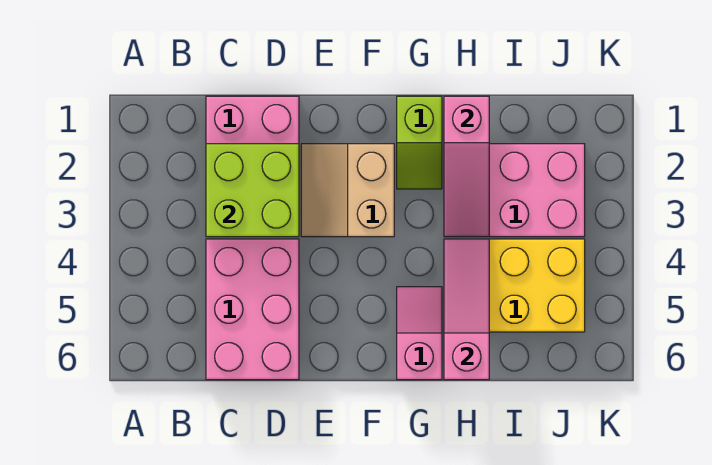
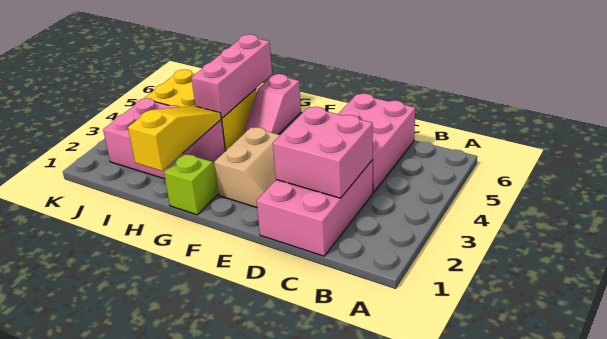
lime brick C2:D3 level 2 -> pink brick C2:D3 level 2
pink slope H1:H3 level 2 top 1 -> yellow slope H1:H3 level 2 top 1
pink slope H4:H6 level 2 top 6 -> pink brick H4:H6 level 2

